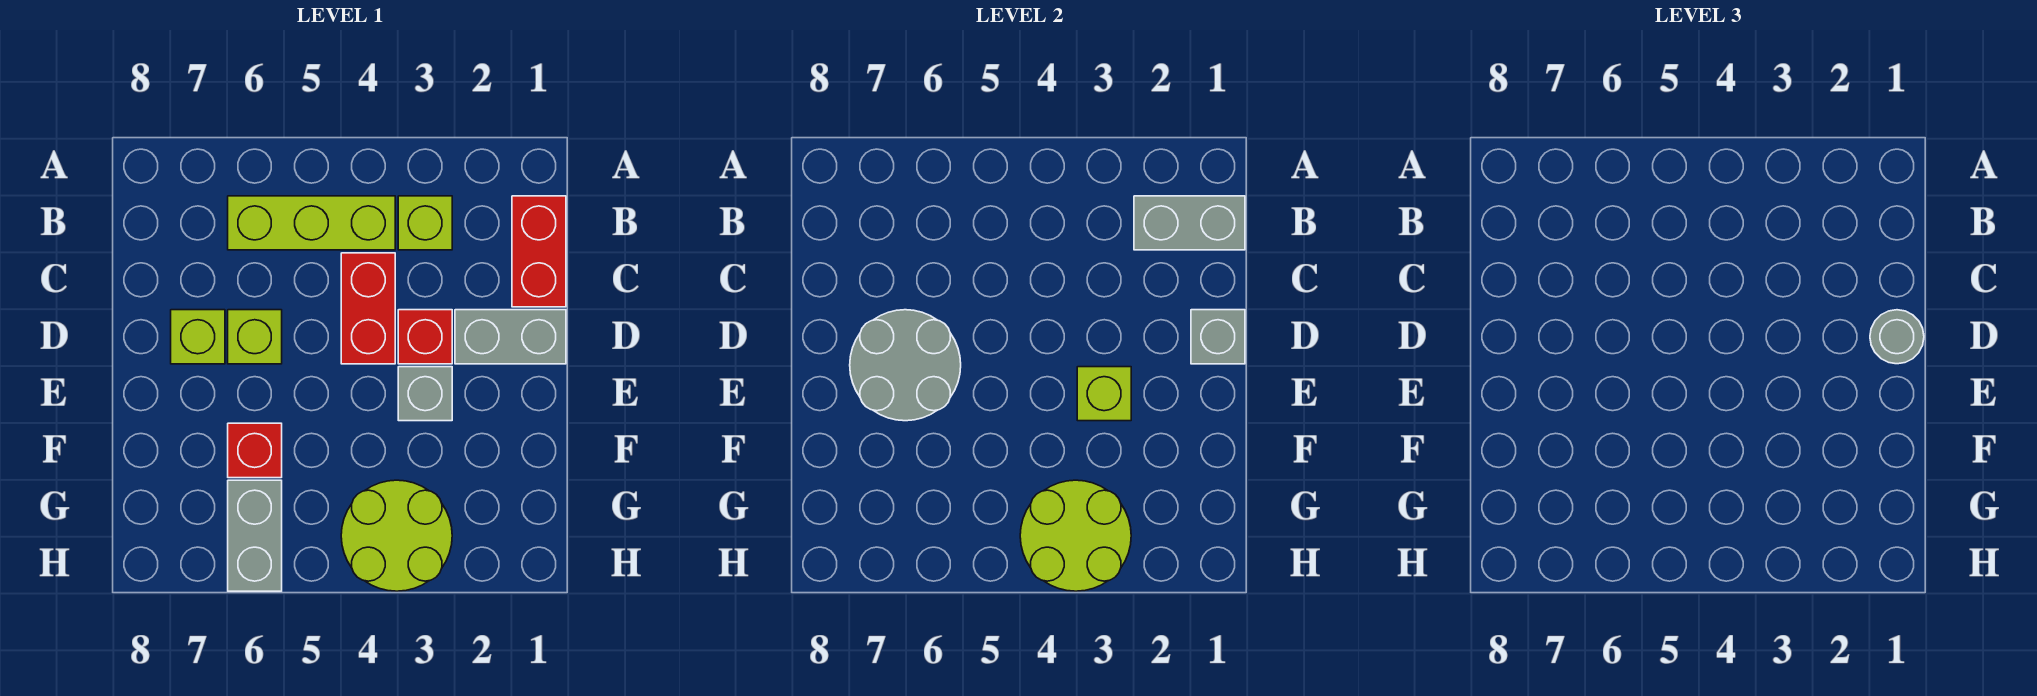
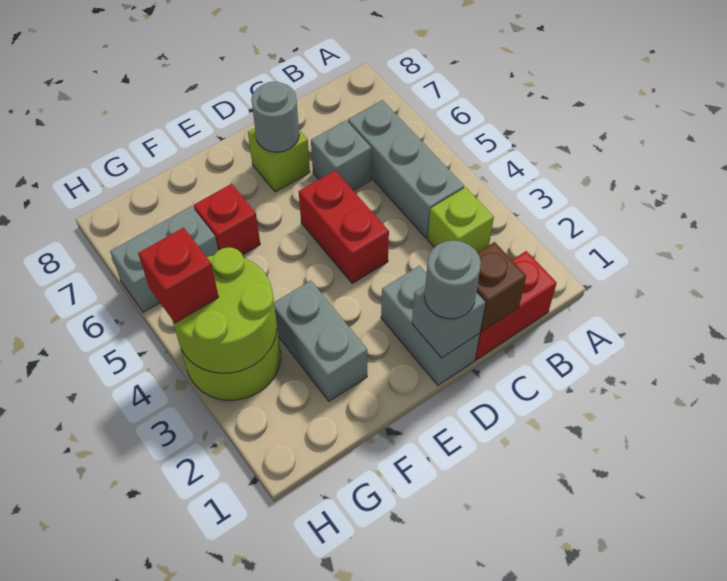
grey brick B1:B2 level 2 -> grey brick F2:F3 level 1
lime brick B4:B6 level 1 -> grey brick B4:B6 level 1
none -> brown brick C1 level 2
red brick C4:D4 level 1 -> red brick D4:D5 level 1
red brick D3 level 1 -> red brick H4 level 3
lime brick D6 level 1 -> none
grey round brick D6:E7 level 2 -> grey round brick D7 level 2
grey brick E3 level 1 -> grey brick C6 level 1
lime brick E3 level 2 -> none

